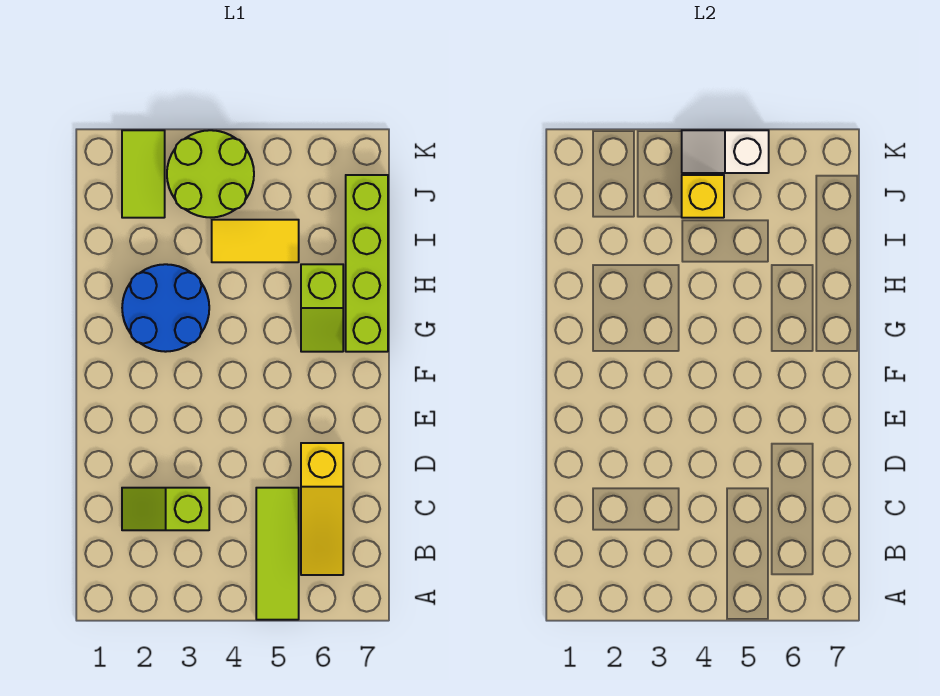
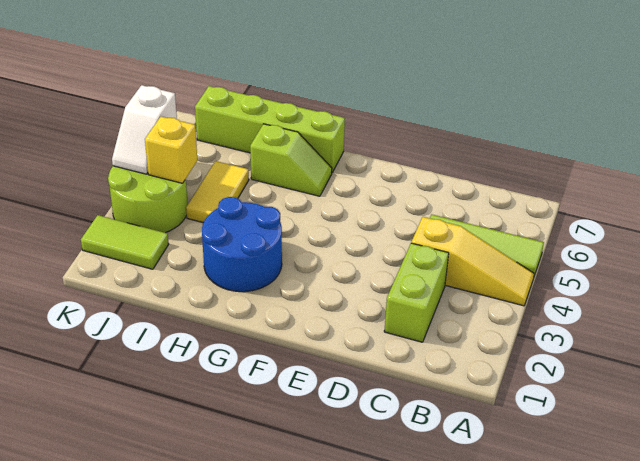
yellow slope B6:D6 level 1 top D -> yellow slope A4:C4 level 1 top C
lime slope C2:C3 level 1 top 3 -> lime brick C2:C3 level 1

